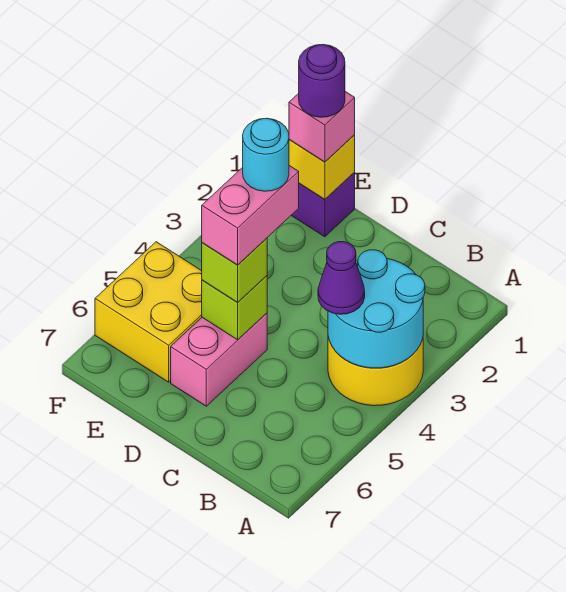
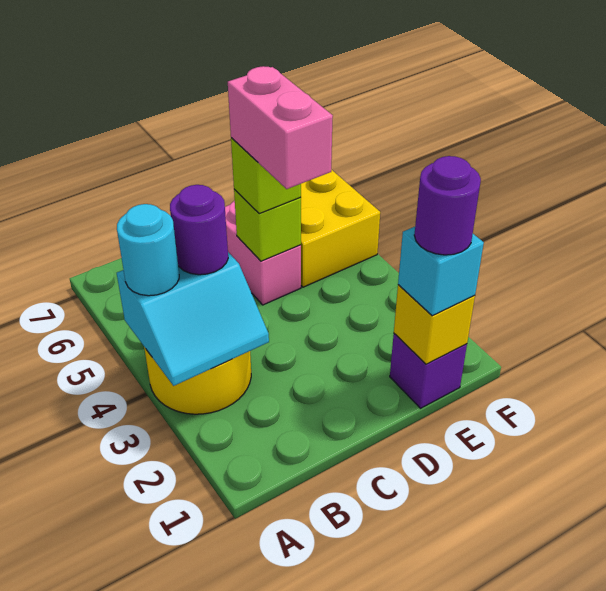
cyan round brick A3:B4 level 2 -> cyan slope A3:B4 level 2 top 4
purple cone B4 level 3 -> purple round brick B4 level 3
cyan round brick D4 level 5 -> cyan round brick A4 level 3
pink brick E1 level 3 -> cyan brick E1 level 3

